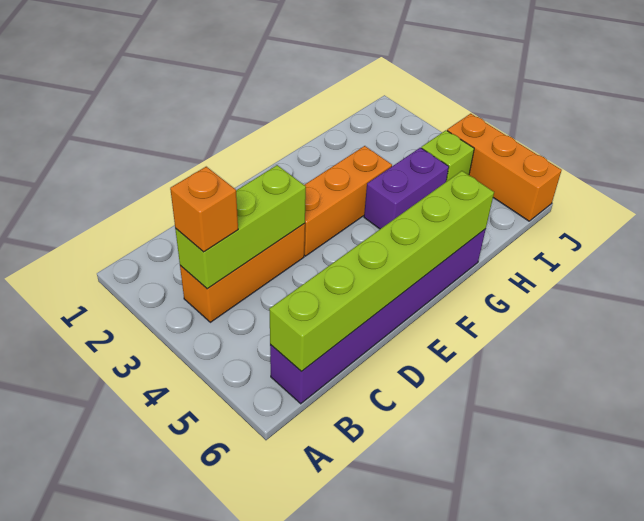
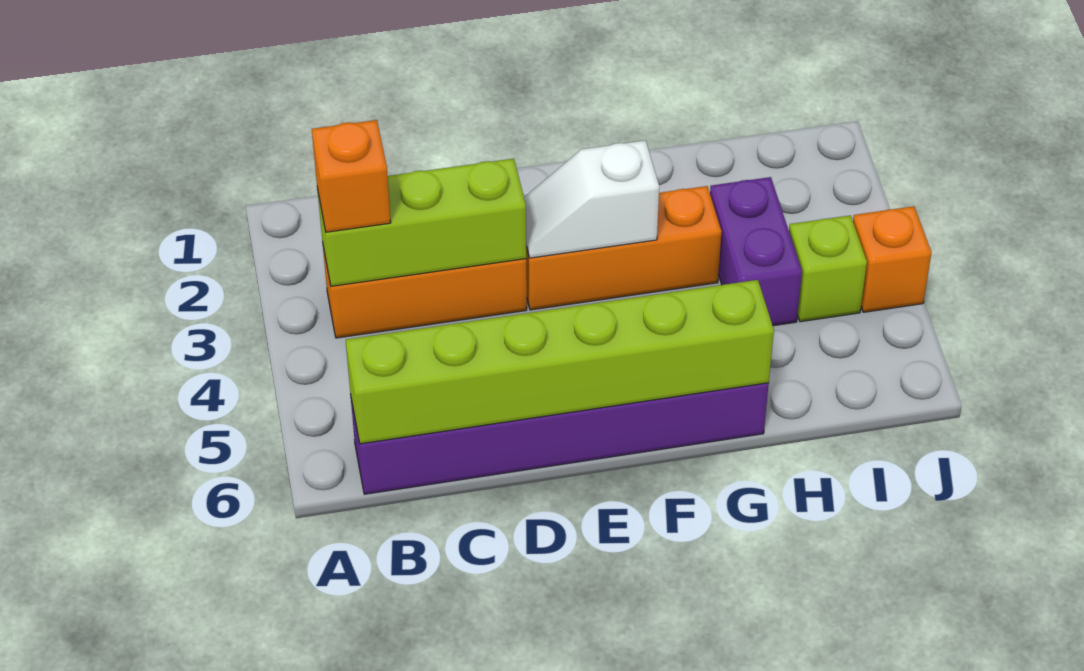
none -> white slope E3:F3 level 2 top F
purple brick G4:H4 level 1 -> purple brick H3:H4 level 1
orange brick J4:J6 level 1 -> orange brick J4 level 1

